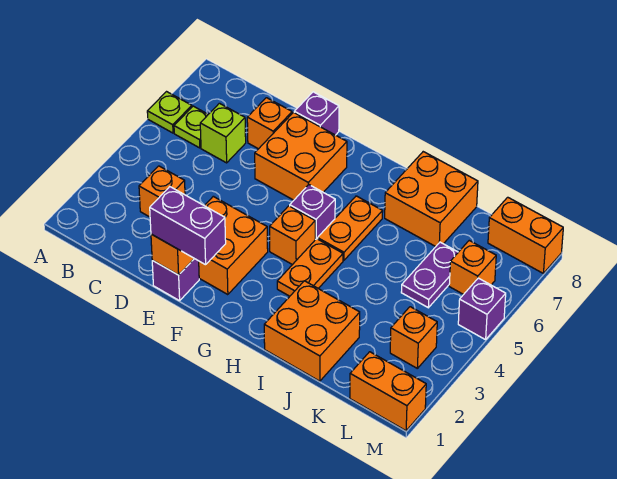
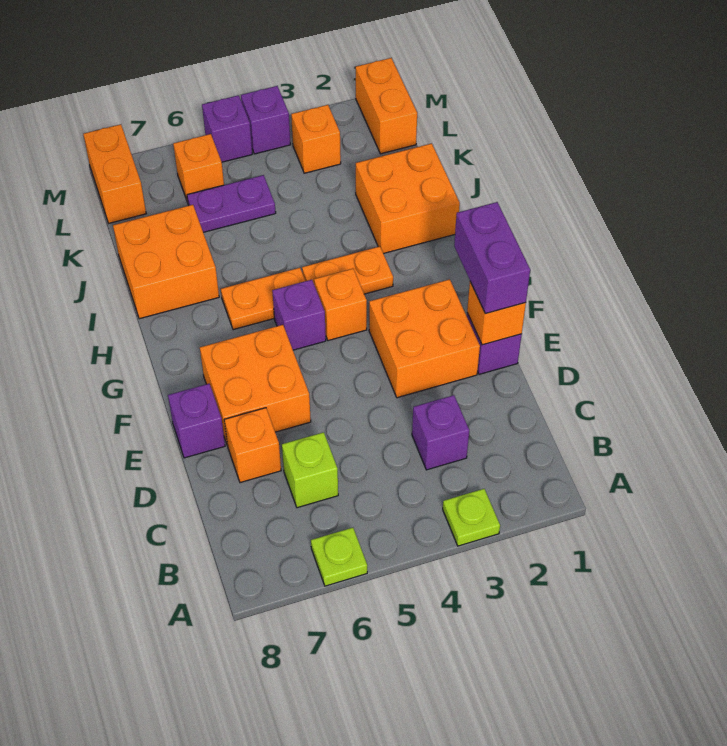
lime plate B6 level 1 -> lime plate A3 level 1
orange brick C3 level 1 -> purple brick C3 level 1
none -> purple brick M4 level 1

